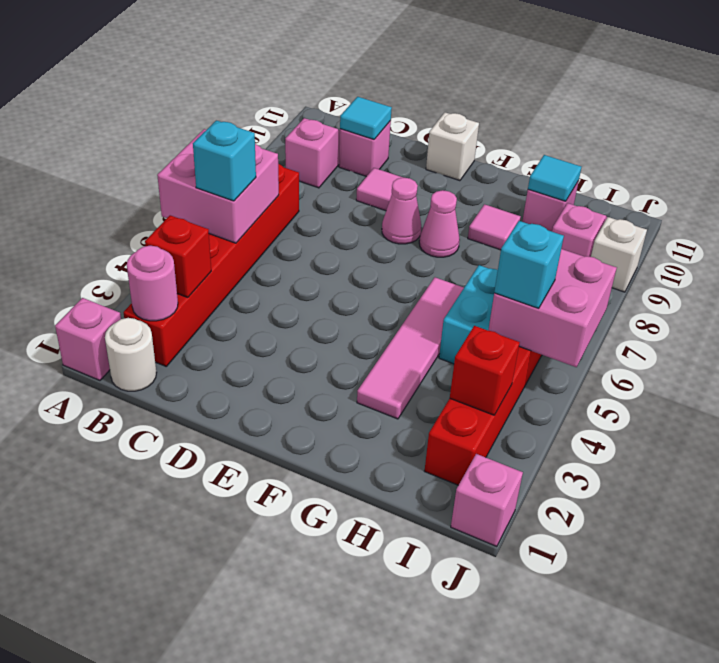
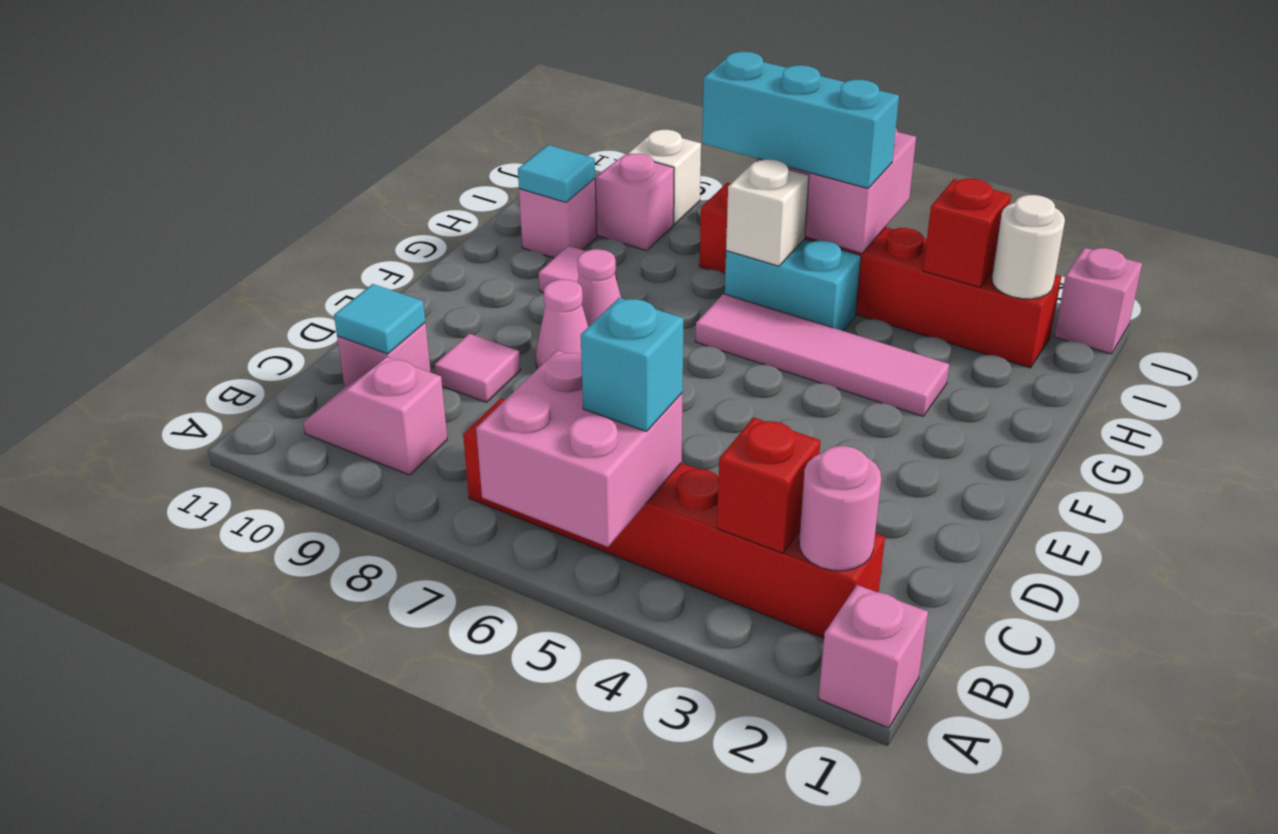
white round brick B1 level 1 -> white round brick I2 level 2
white brick E11 level 1 -> white brick H6 level 2
cyan brick I5 level 3 -> cyan brick I5:I7 level 3

